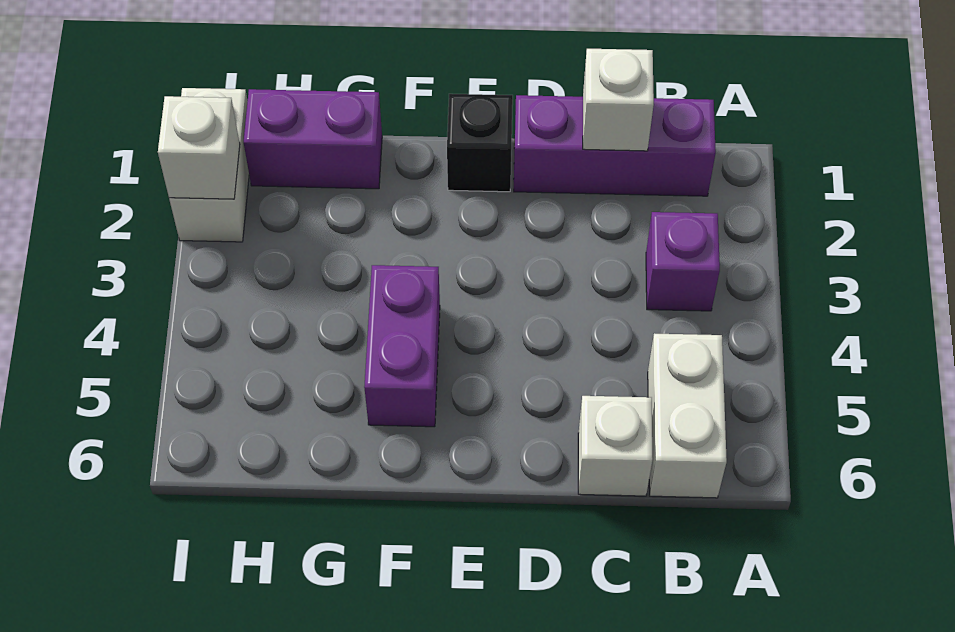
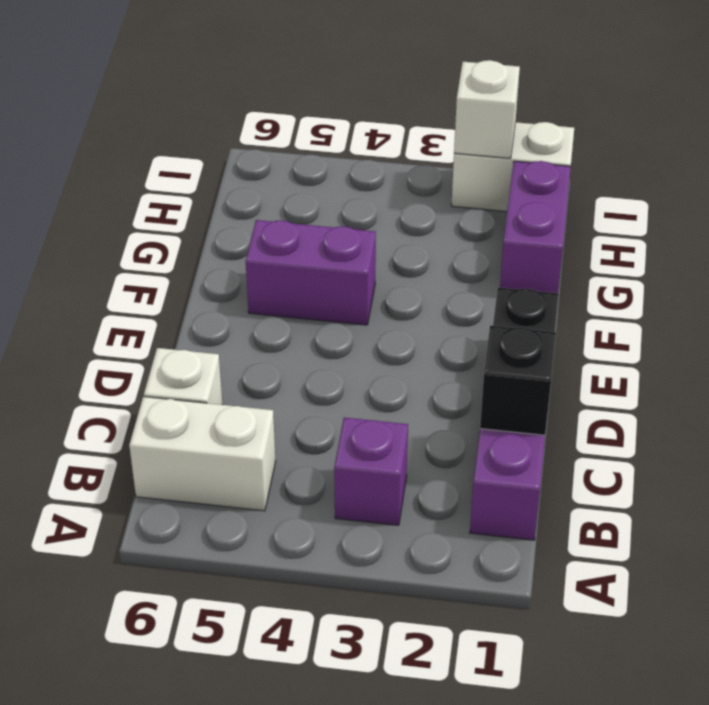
white brick C1 level 2 -> black brick C1 level 2

